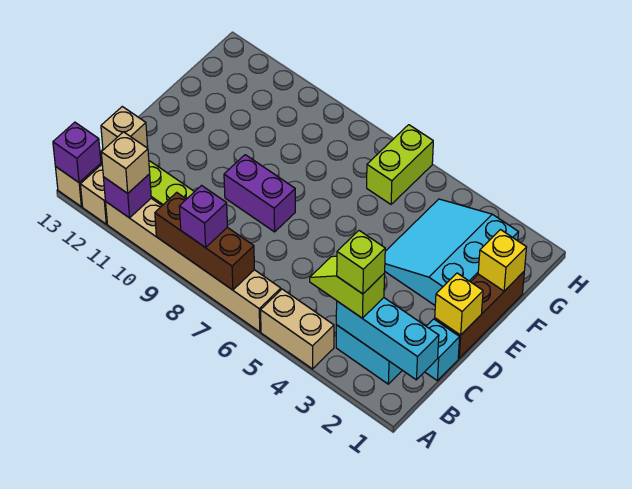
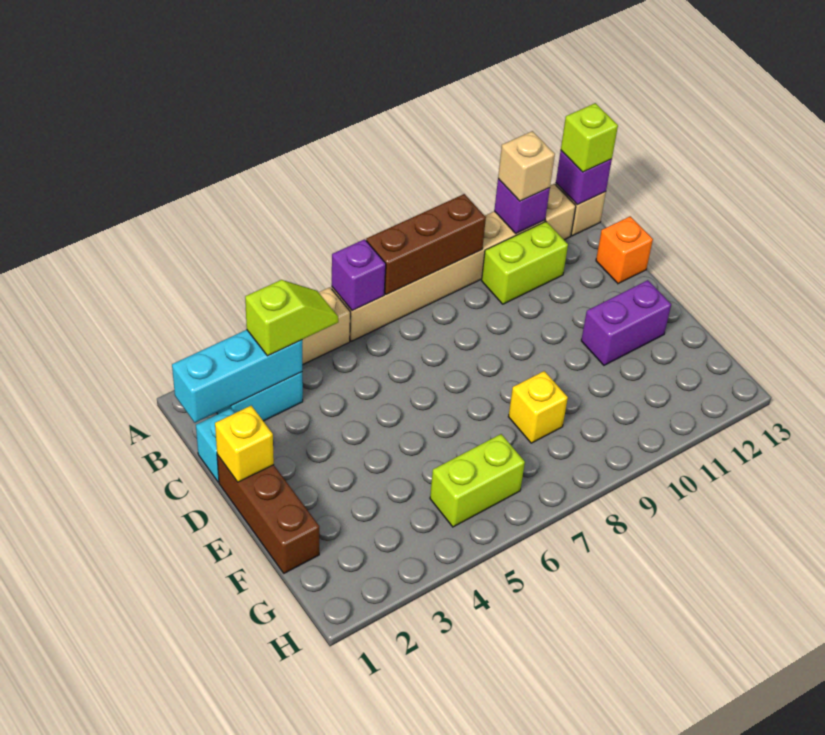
purple brick A8 level 3 -> purple brick A6 level 2
lime brick B3 level 4 -> lime brick A13 level 3
tan brick C13 level 1 -> orange brick C13 level 1
purple brick D8:D9 level 1 -> purple brick E11:E12 level 1
cyan slope E2:G4 level 1 top 2 -> none
yellow brick F1 level 2 -> yellow brick F8 level 1
lime brick G6:H6 level 1 -> lime brick G5:G6 level 1

